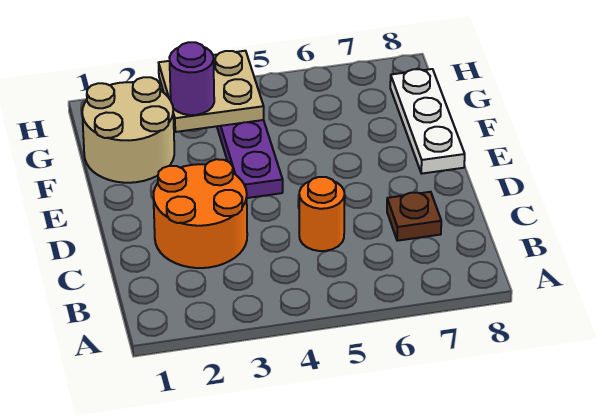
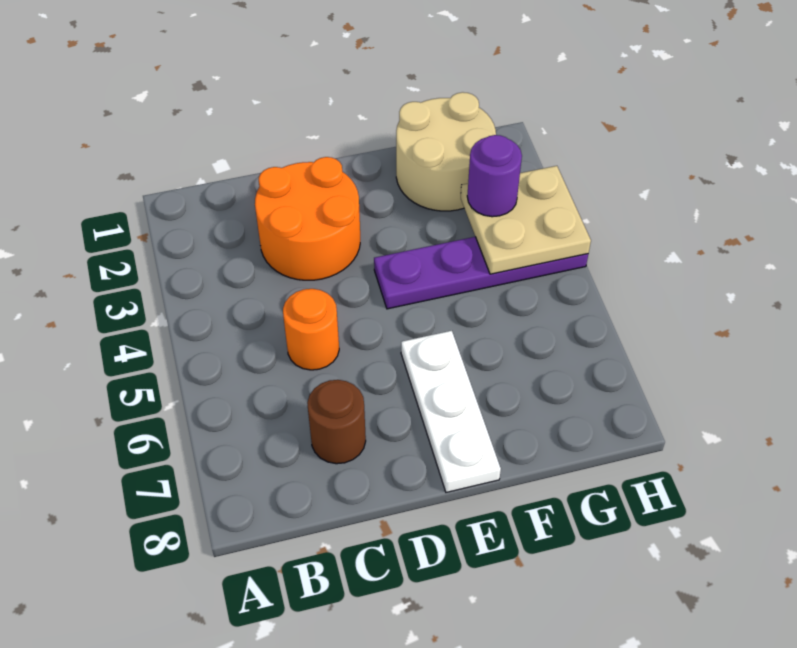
brown plate C7 level 1 -> brown round brick C7 level 1
white plate E8:G8 level 1 -> white plate E6:E8 level 1

